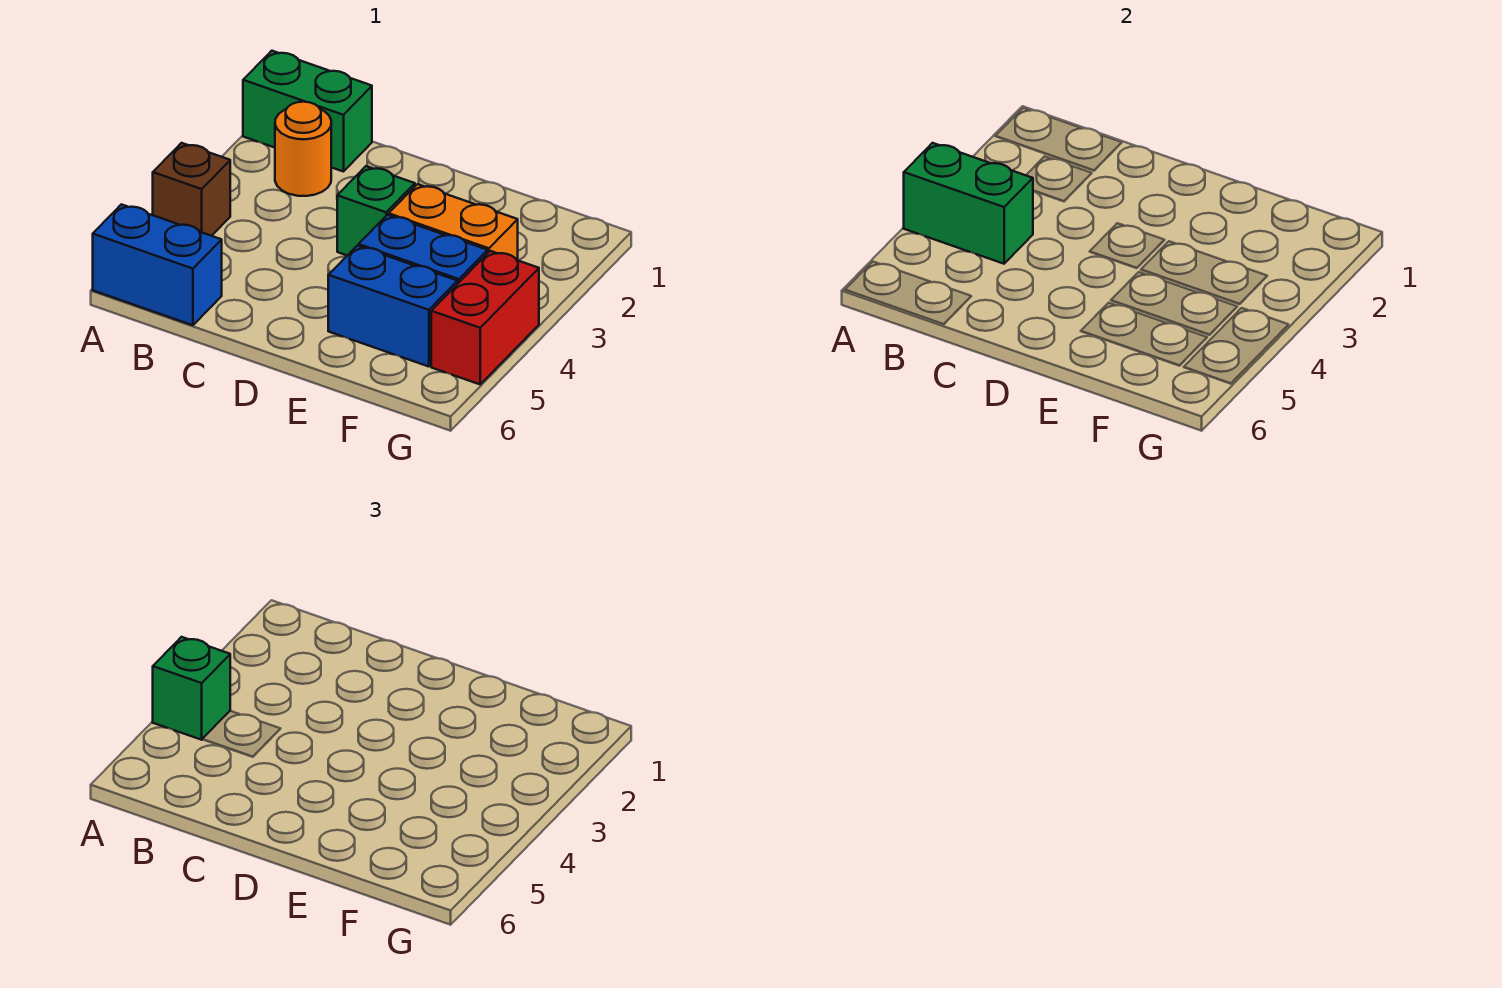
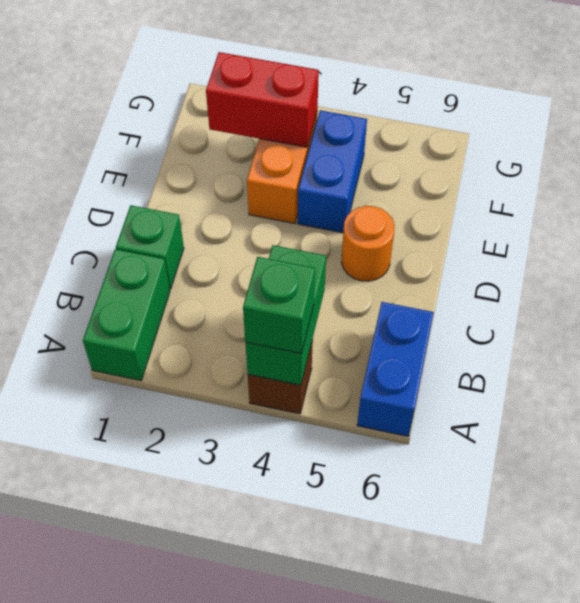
orange round brick B2 level 1 -> orange round brick D5 level 1
green brick D3 level 1 -> green brick C1 level 1
blue brick E5:F5 level 1 -> none
red brick G4:G5 level 1 -> red brick F2:F3 level 2

